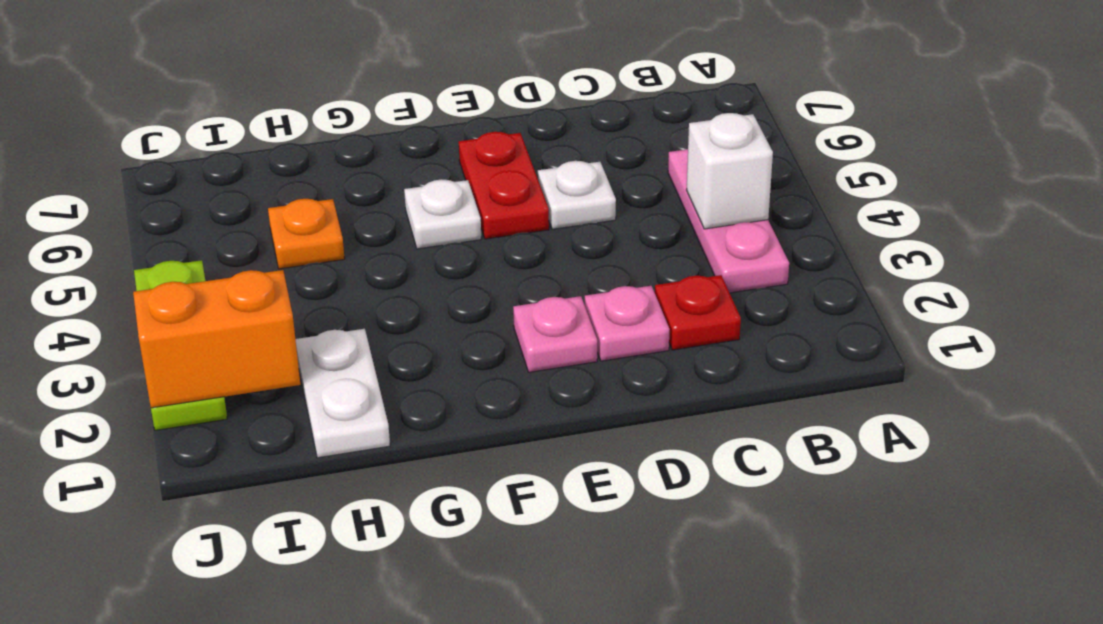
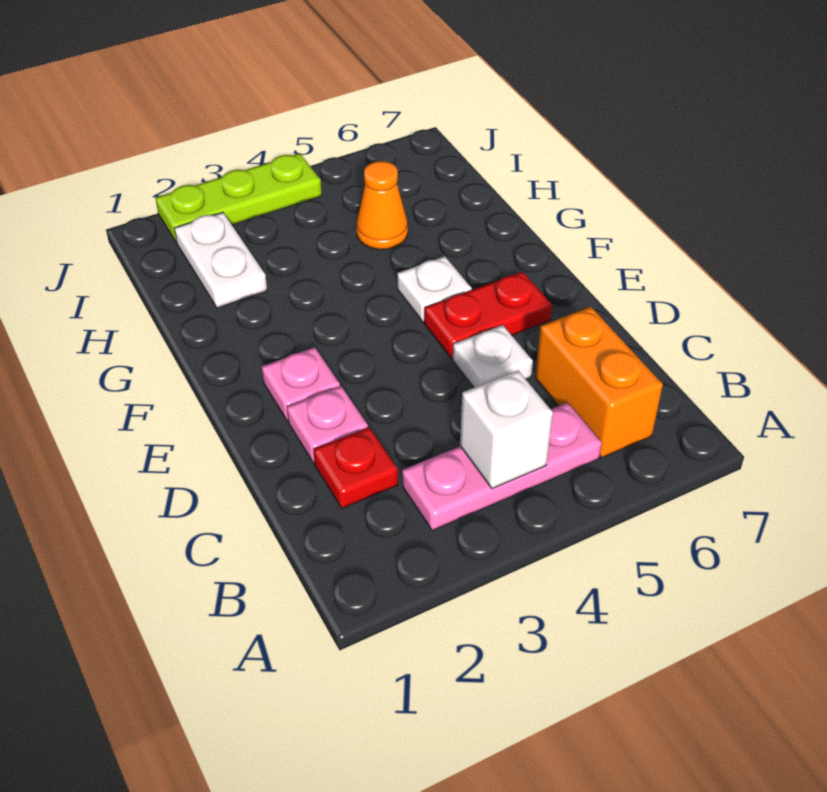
white plate H1:H2 level 1 -> white plate H2:I2 level 1
orange plate H5 level 1 -> orange cone H5 level 1
orange brick I2:J2 level 2 -> orange brick B6:C6 level 1

